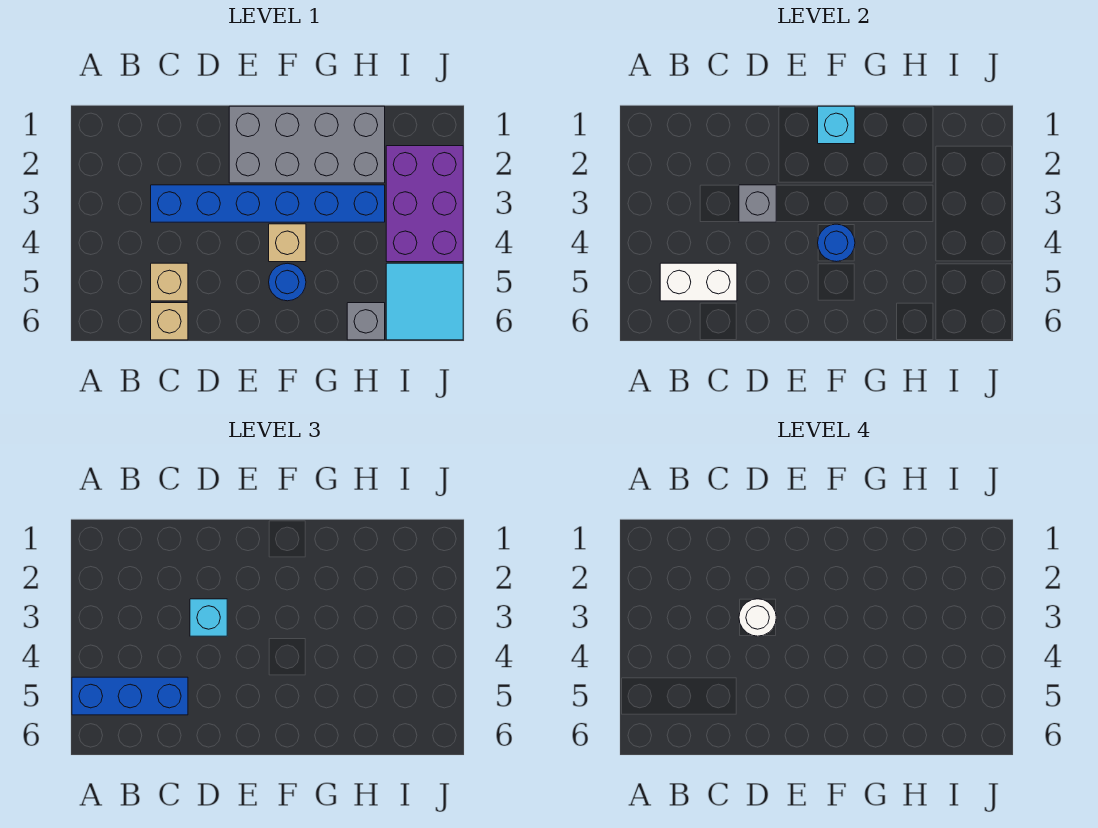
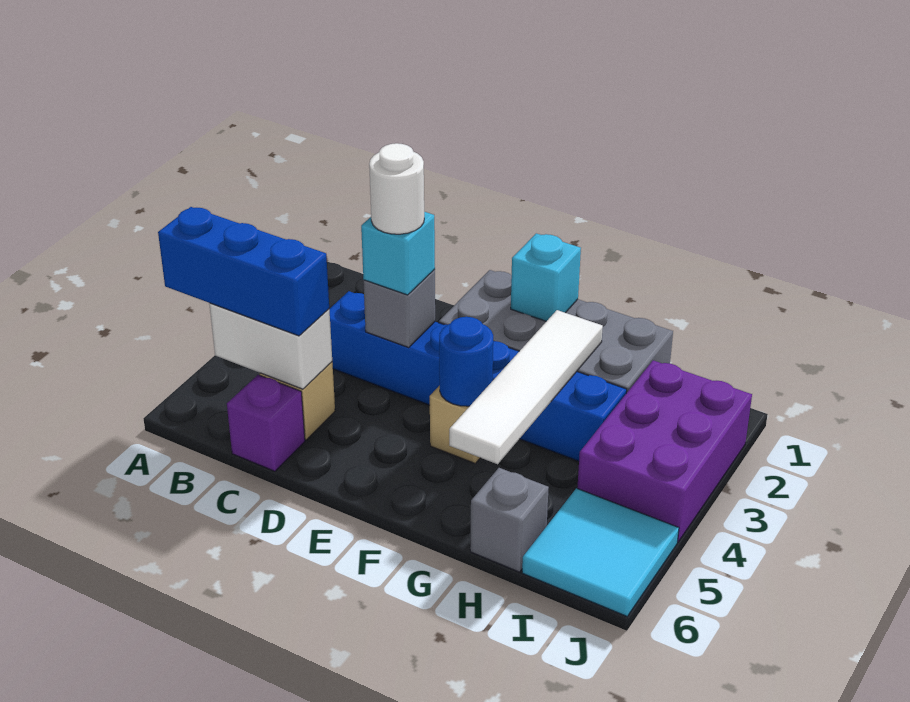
tan brick C6 level 1 -> purple brick C6 level 1
blue round brick F5 level 1 -> none
none -> white tile G2:G5 level 2

